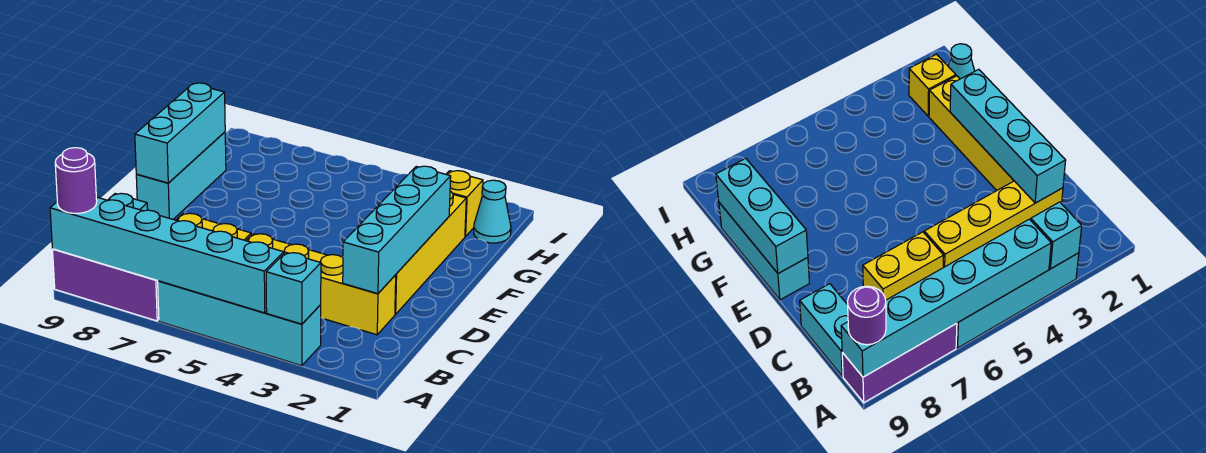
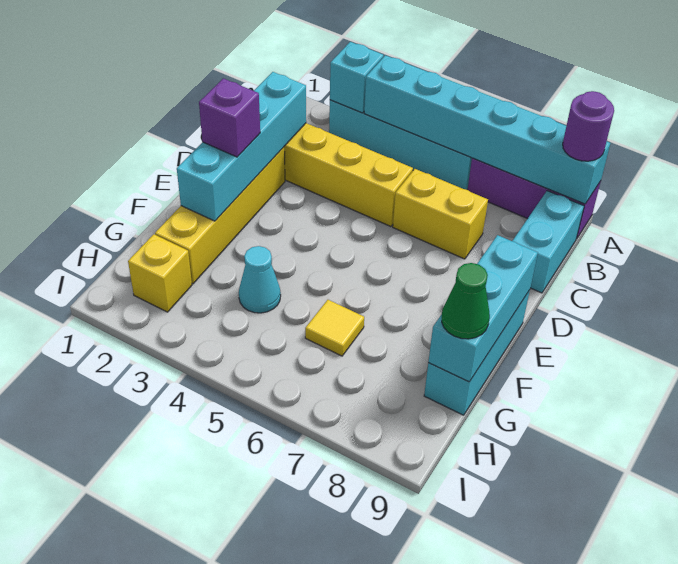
none -> purple brick E2 level 3
none -> yellow tile G6 level 1
none -> green cone G9 level 3
cyan cone H1 level 1 -> cyan cone G4 level 1

